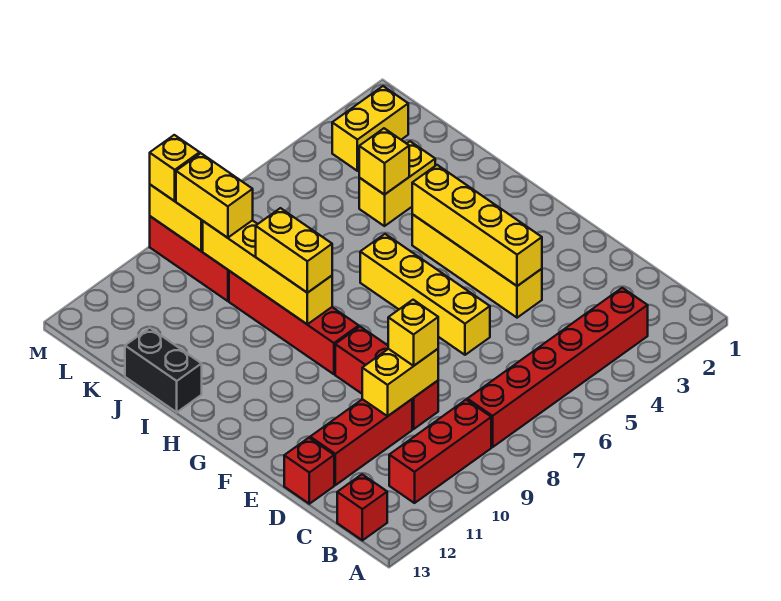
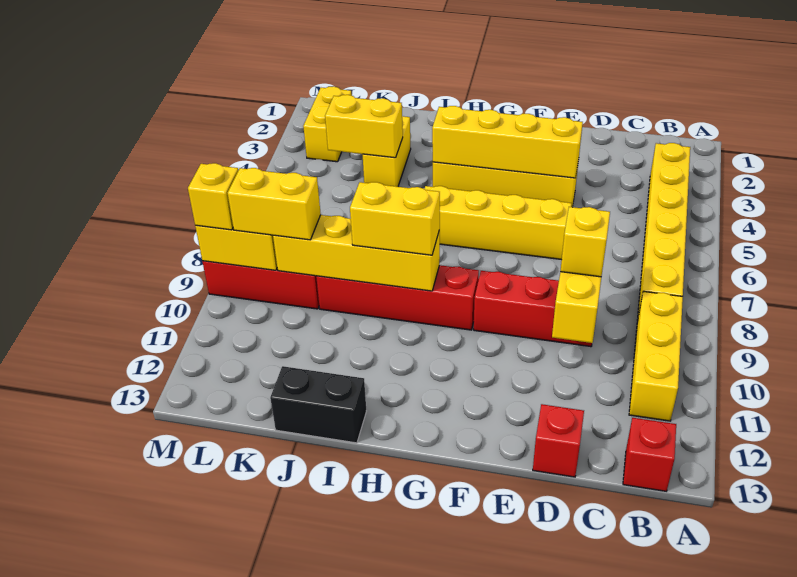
red brick B3:B8 level 1 -> yellow brick B3:B8 level 1
red brick B9:B11 level 1 -> yellow brick B9:B11 level 1
red brick D10:D12 level 1 -> none
yellow brick J4 level 2 -> yellow brick J4:K4 level 2

